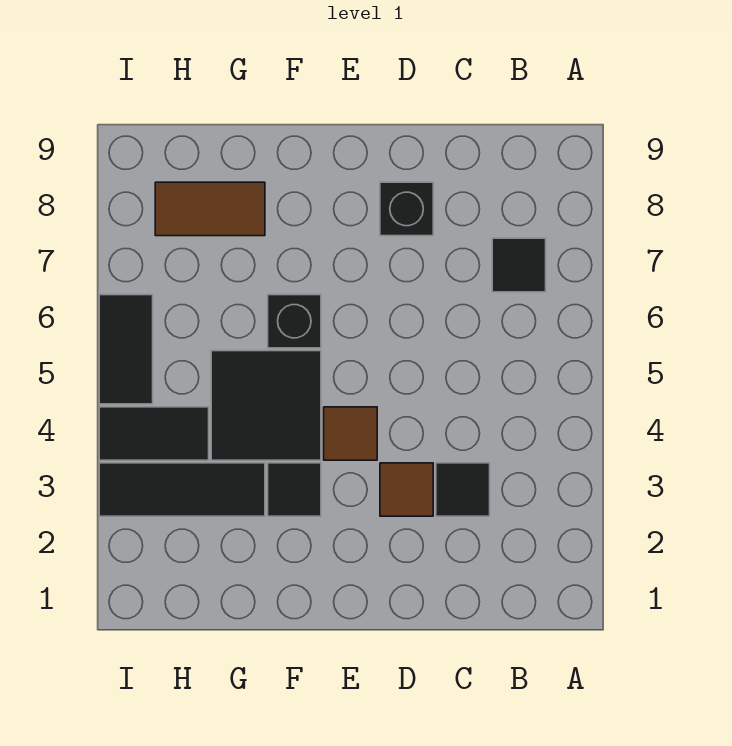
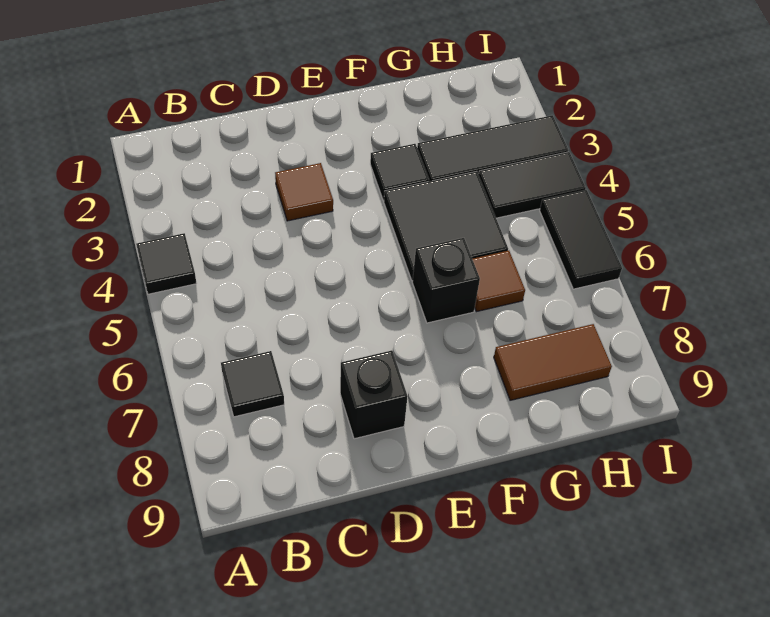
black tile C3 level 1 -> black tile A4 level 1
brown tile E4 level 1 -> brown tile G6 level 1

